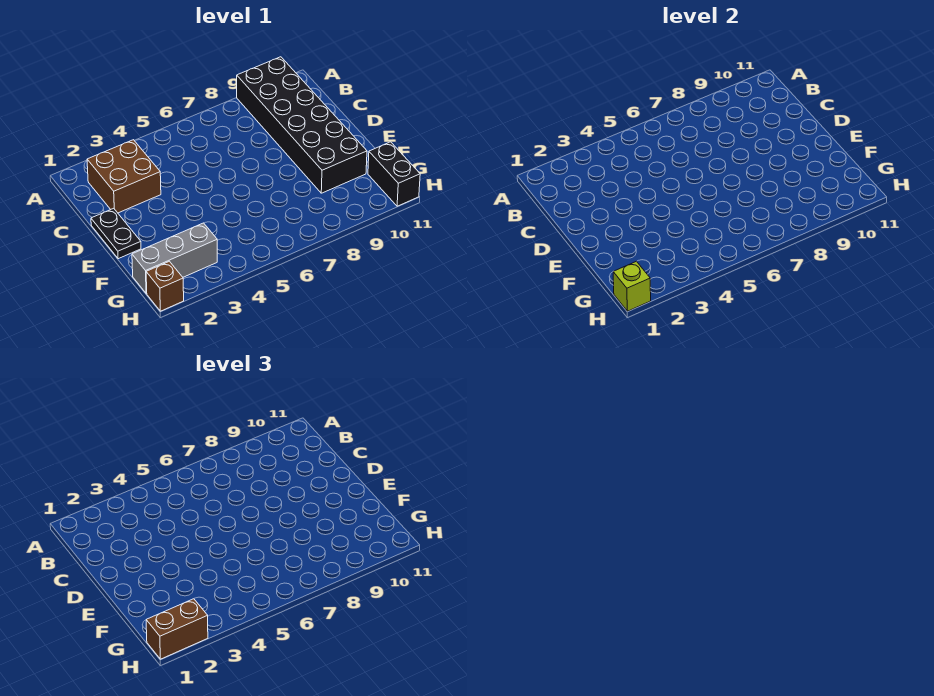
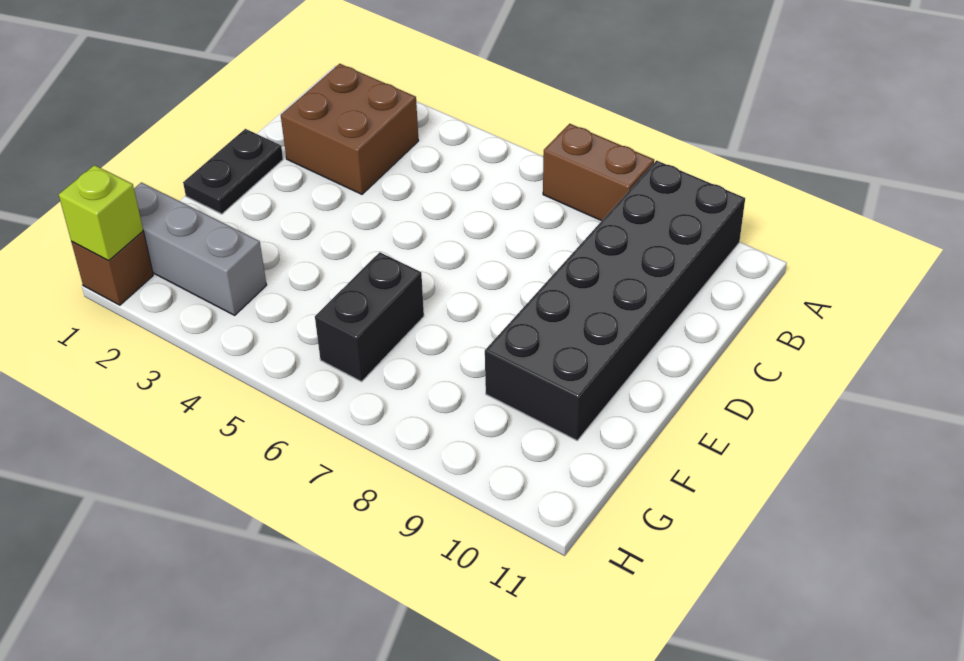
black brick G11:H11 level 1 -> black brick F6:G6 level 1
brown brick H1:H2 level 3 -> brown brick A7:A8 level 1

